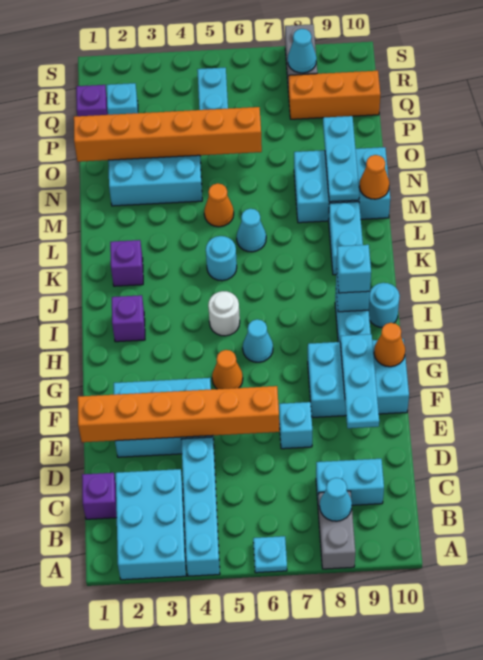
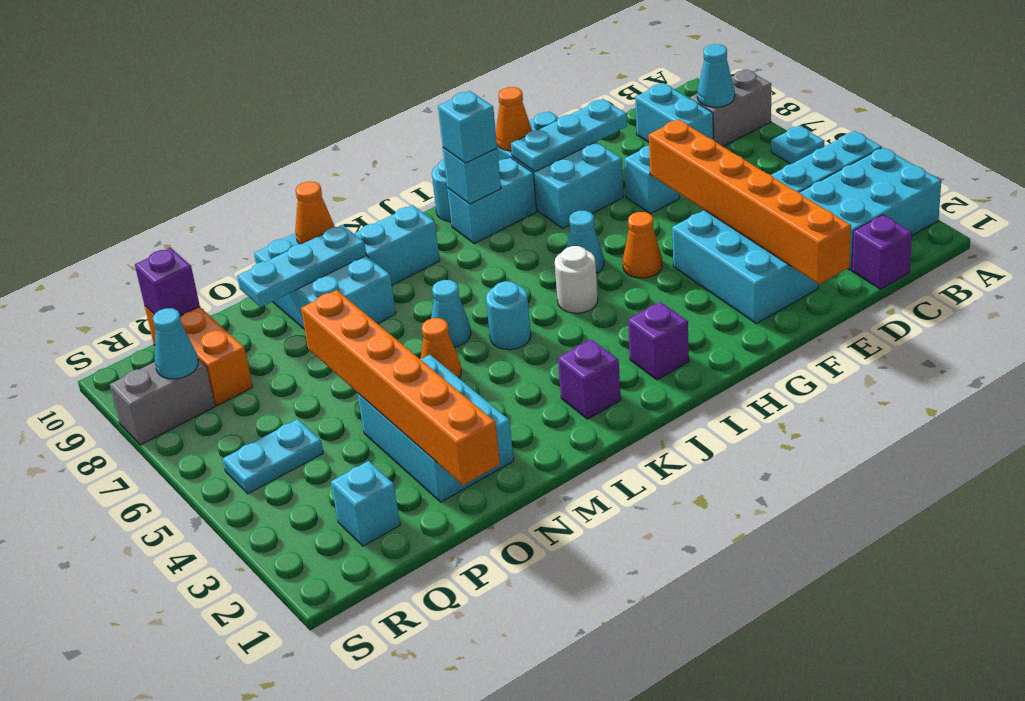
purple brick Q1 level 1 -> purple brick Q10 level 2

